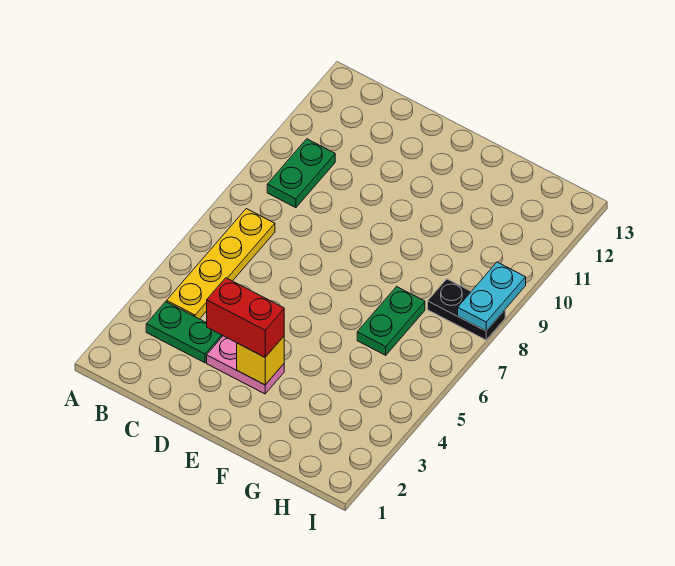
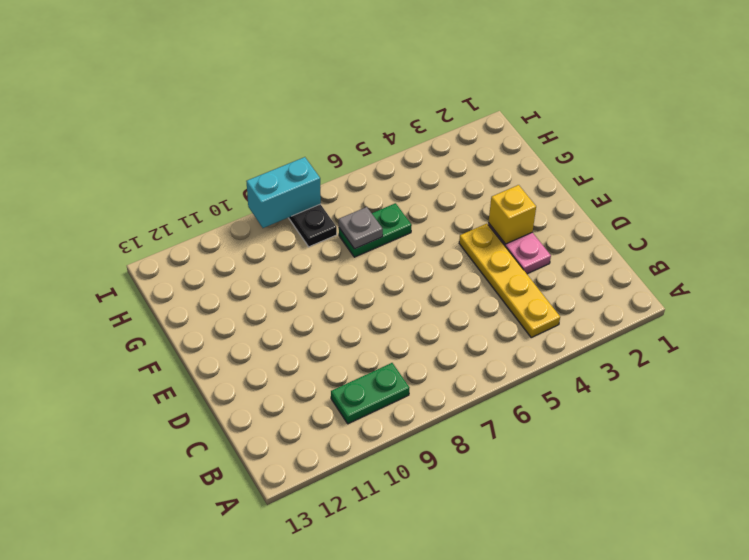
green plate B3:C3 level 1 -> none
yellow plate B4:B7 level 1 -> yellow plate B4:E4 level 1
red brick D3:E3 level 3 -> none
none -> grey plate G7 level 2
cyan plate I8:I9 level 2 -> cyan brick I8:I9 level 2

